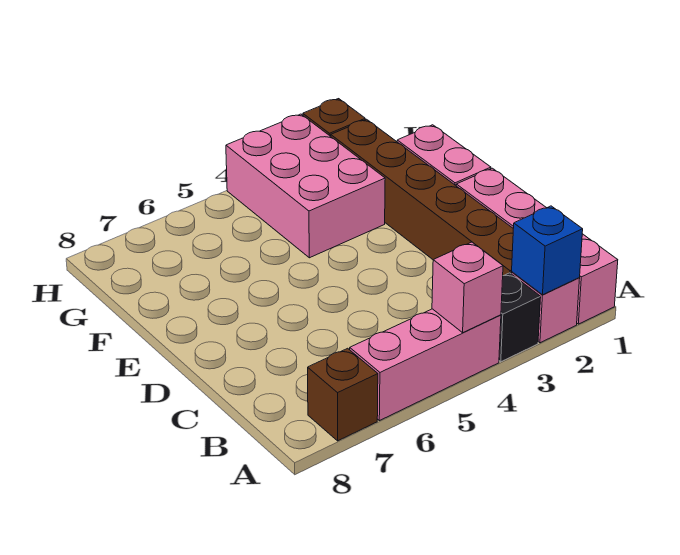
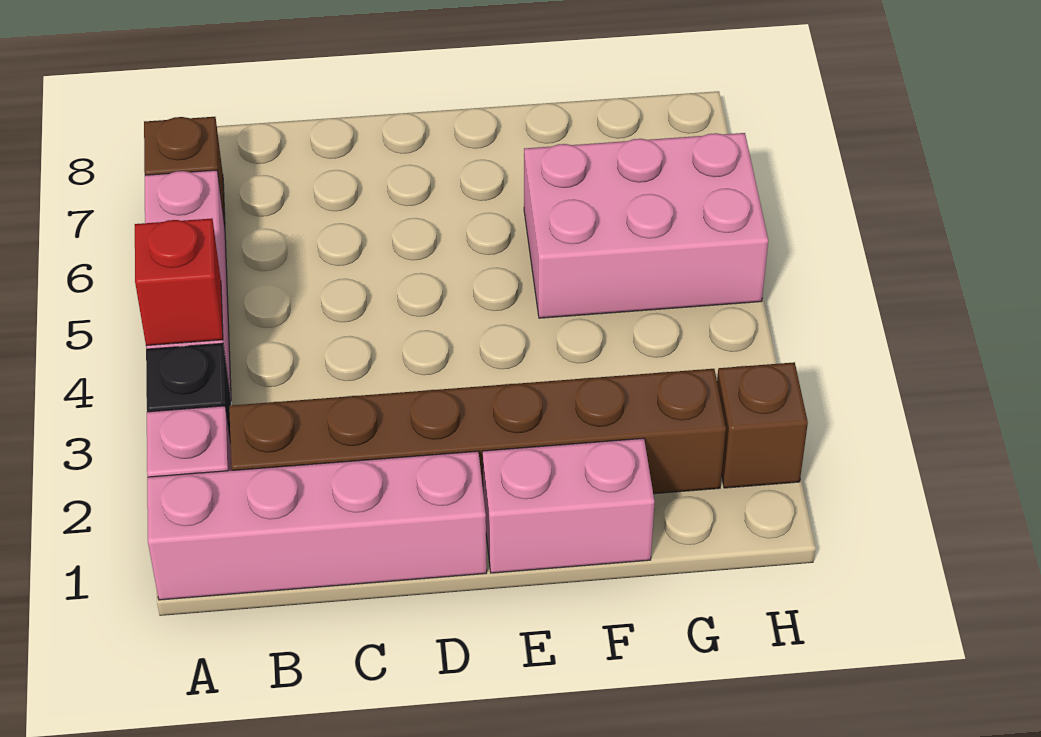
blue brick A2 level 2 -> none
pink brick A4 level 2 -> red brick A4 level 2
pink brick F3:H4 level 1 -> pink brick F5:H6 level 1

